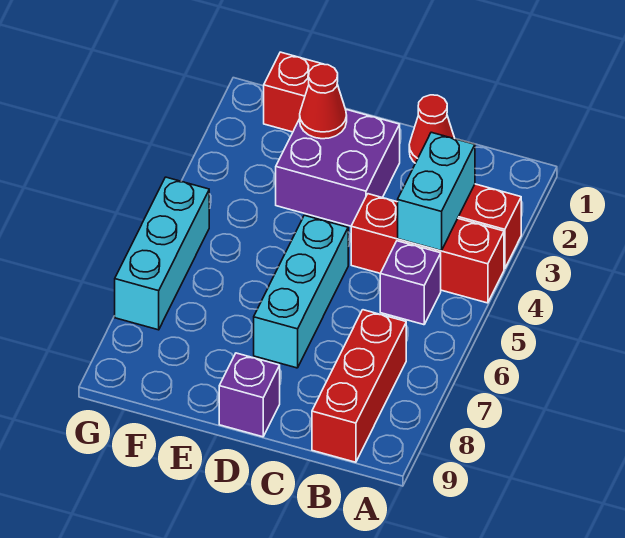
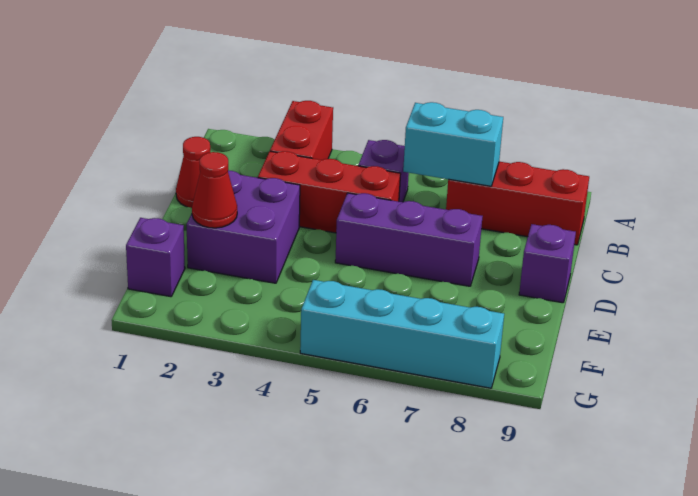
red brick A4:C4 level 1 -> red brick C3:C5 level 1
cyan brick B3:B4 level 2 -> cyan brick B6:B7 level 2
cyan brick D5:D7 level 1 -> purple brick D5:D7 level 1
red brick F1 level 1 -> purple brick F1 level 1
cyan brick G5:G7 level 1 -> cyan brick G5:G8 level 1

